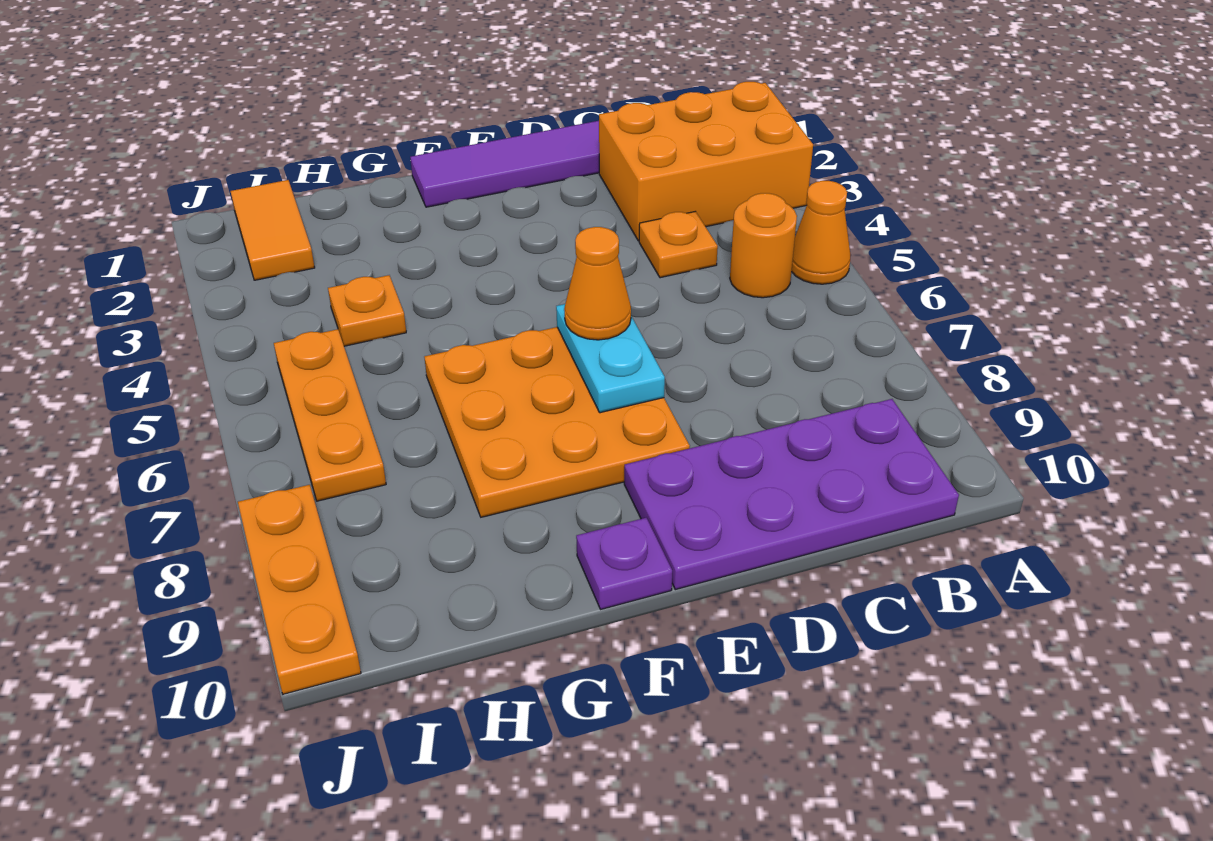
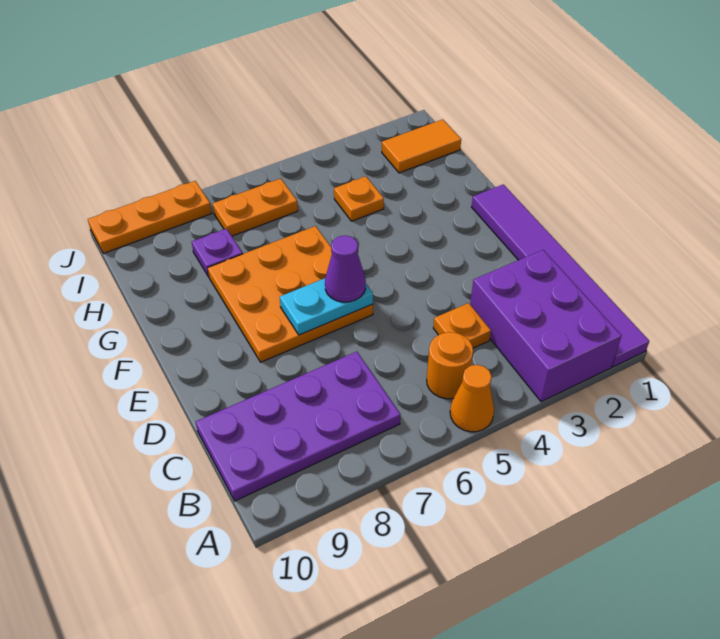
orange brick A2:C3 level 1 -> purple brick A2:C3 level 1
purple plate B9:E10 level 1 -> purple plate B7:C10 level 1
orange cone E6 level 3 -> purple cone E6 level 3
purple plate F10 level 1 -> purple plate H8 level 1
orange plate I5:I7 level 1 -> orange plate I6:I7 level 1

